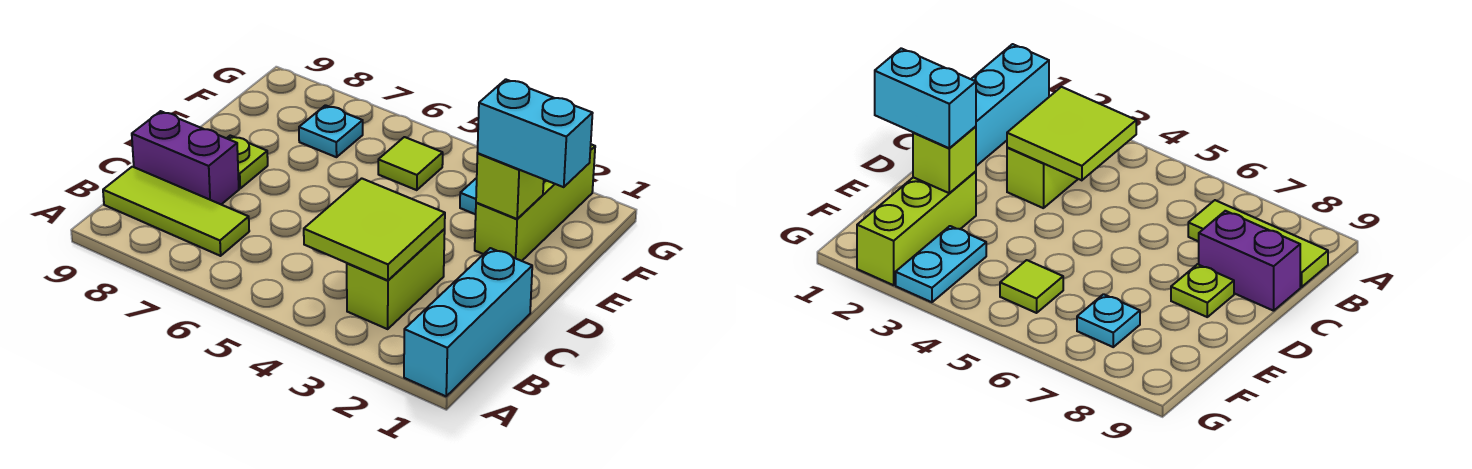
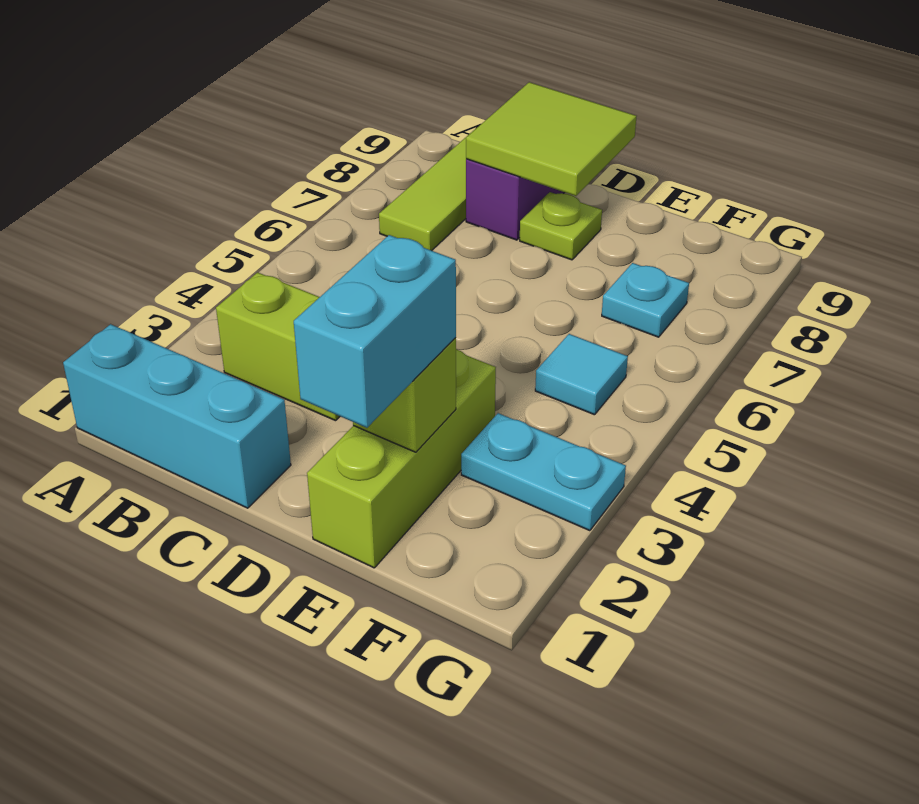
lime tile B3:C4 level 2 -> lime tile C8:D9 level 2
lime brick E2:G2 level 1 -> lime brick E1:E3 level 1
lime tile F5 level 1 -> cyan tile F5 level 1

